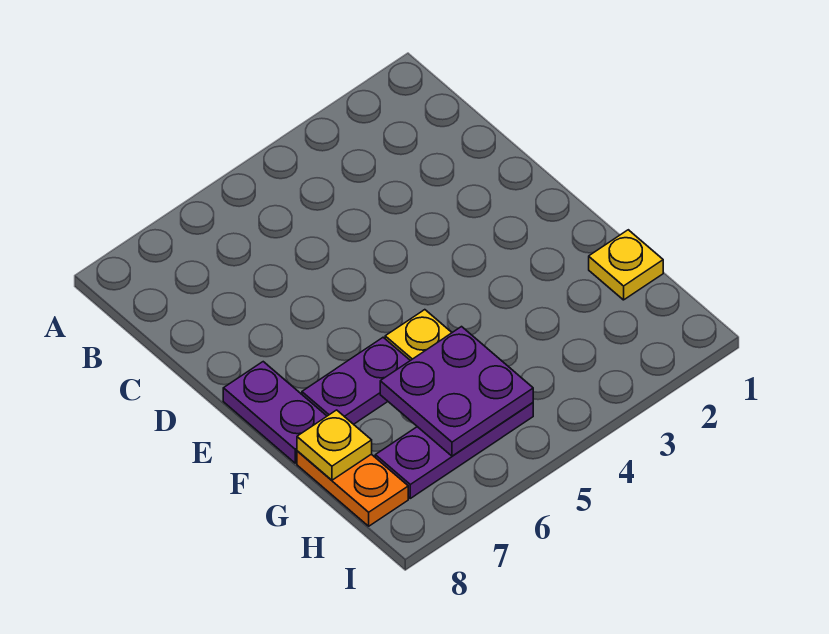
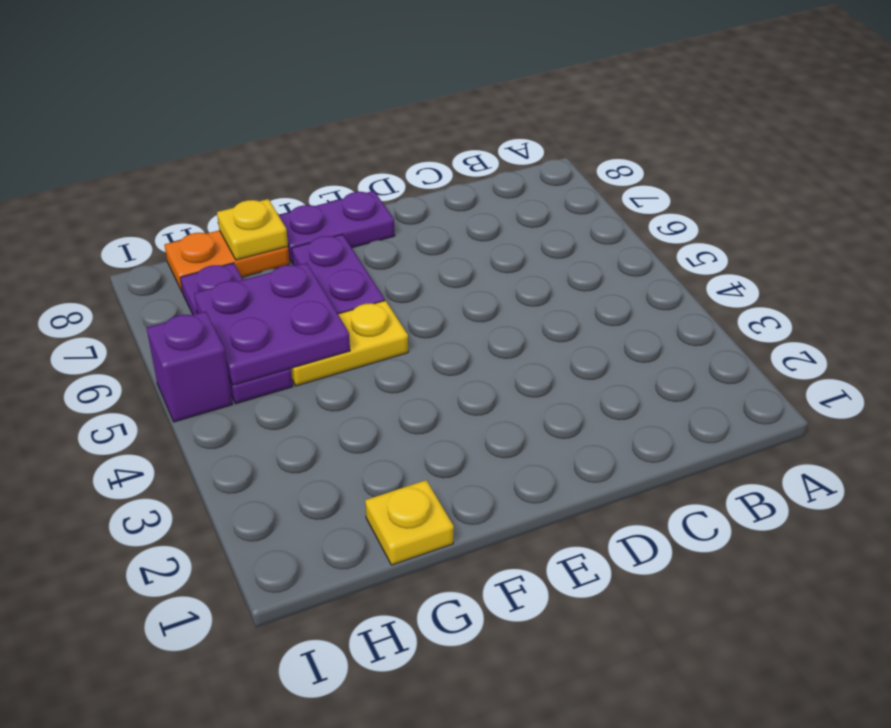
none -> purple brick I5 level 1

